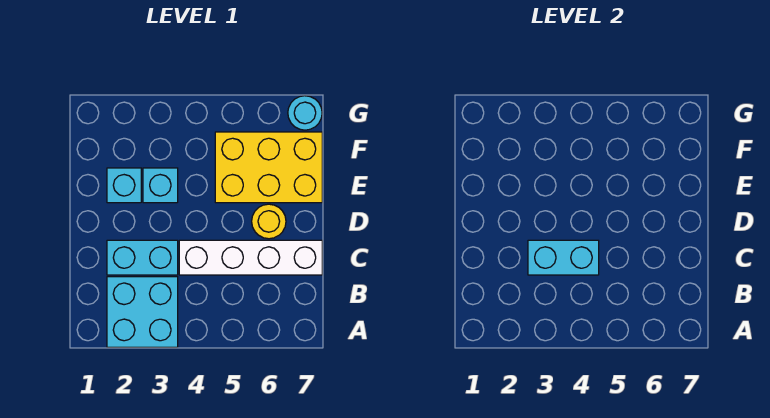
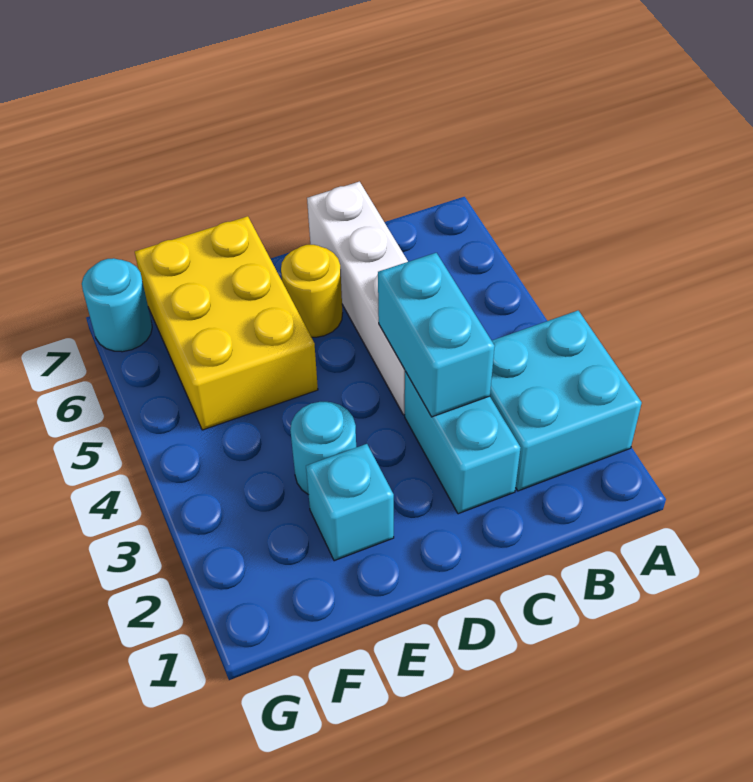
cyan brick E3 level 1 -> cyan round brick E3 level 1

